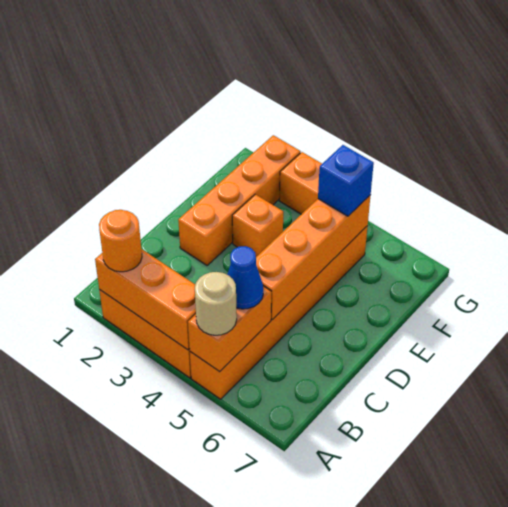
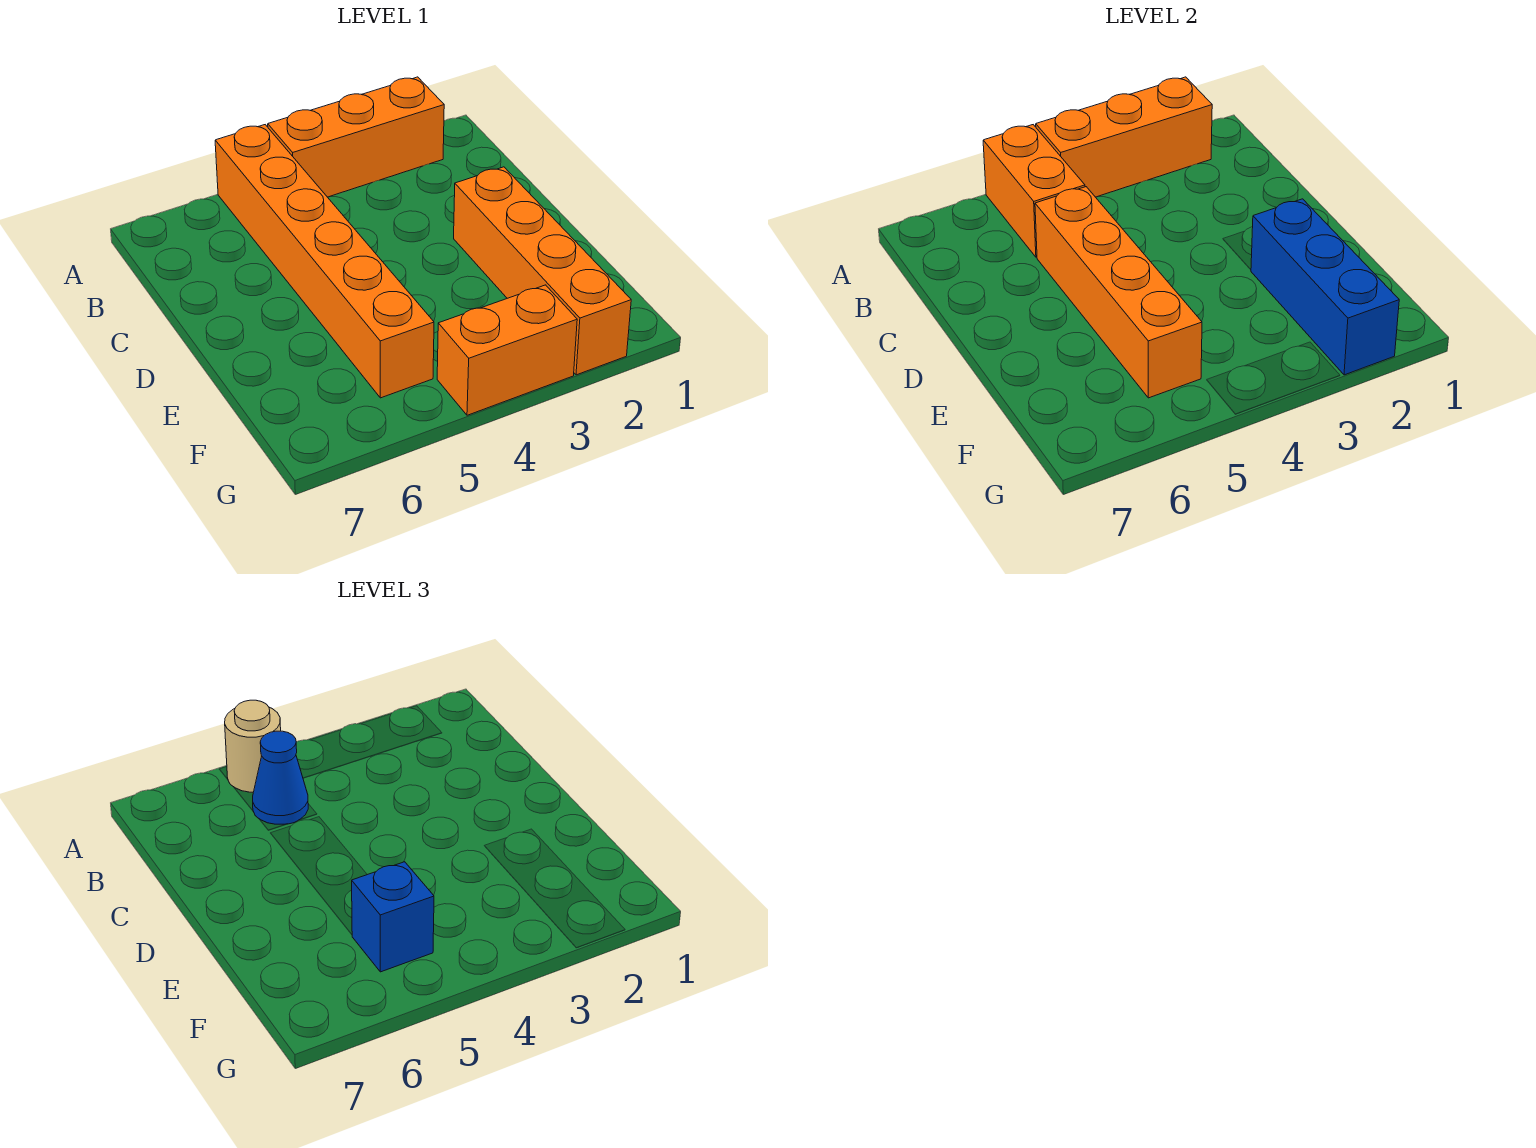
orange round brick A2 level 3 -> none
none -> blue brick E2:G2 level 2
orange brick E3 level 1 -> none

